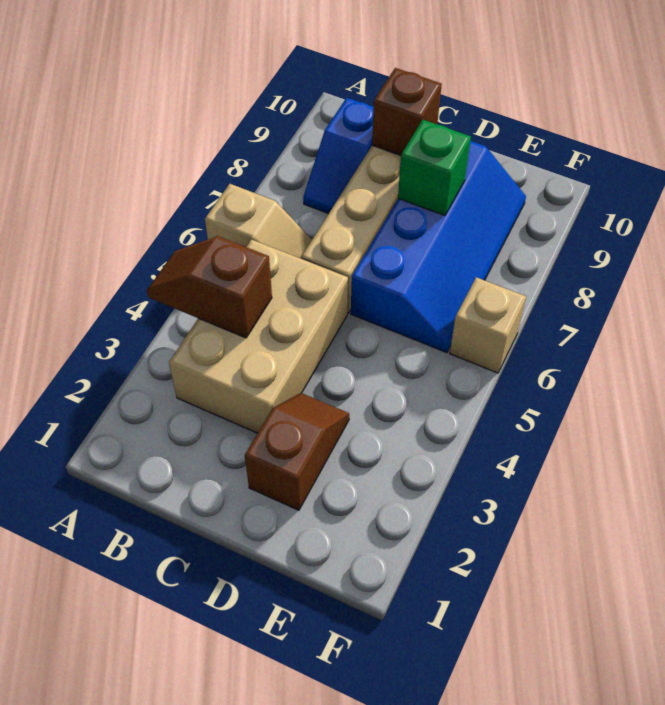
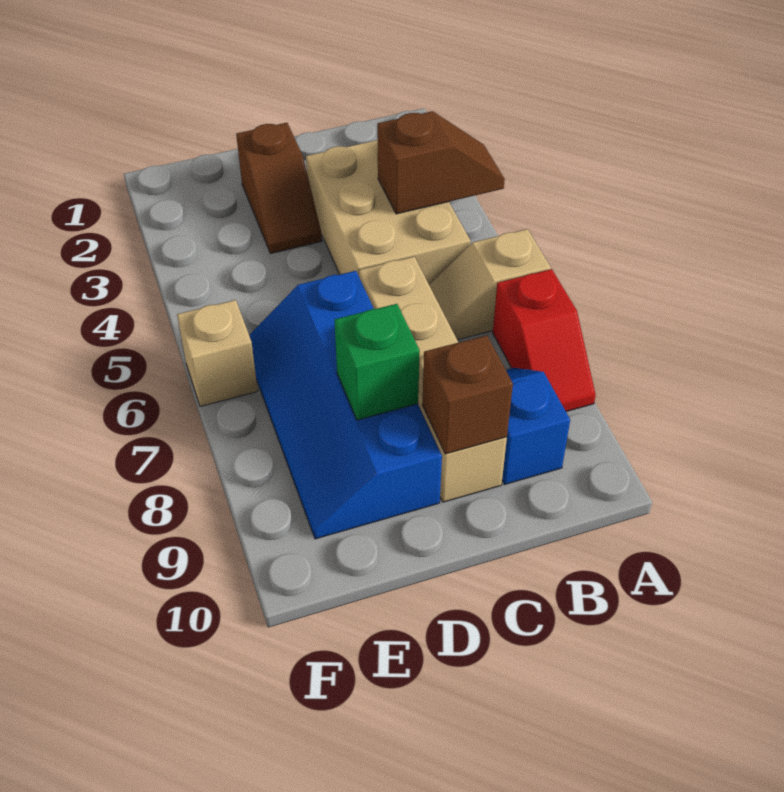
none -> red slope A7:A8 level 1 top 7

